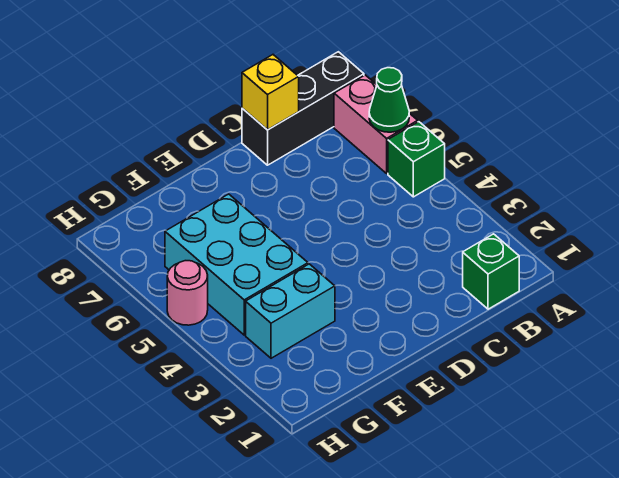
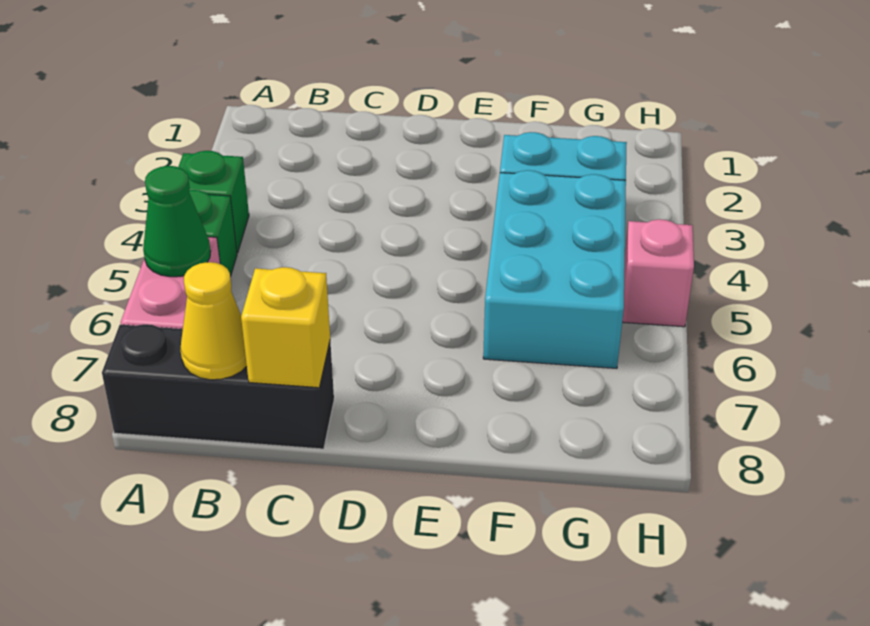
green brick B1 level 1 -> green brick A4 level 1
none -> yellow cone B8 level 2
pink round brick H5 level 1 -> pink brick H5 level 1

